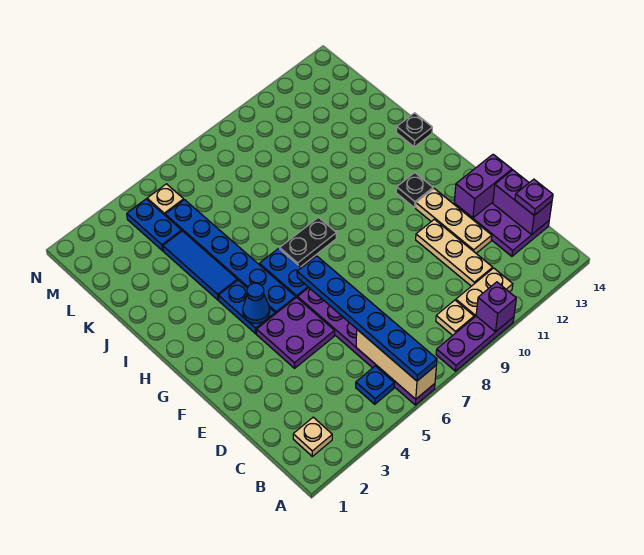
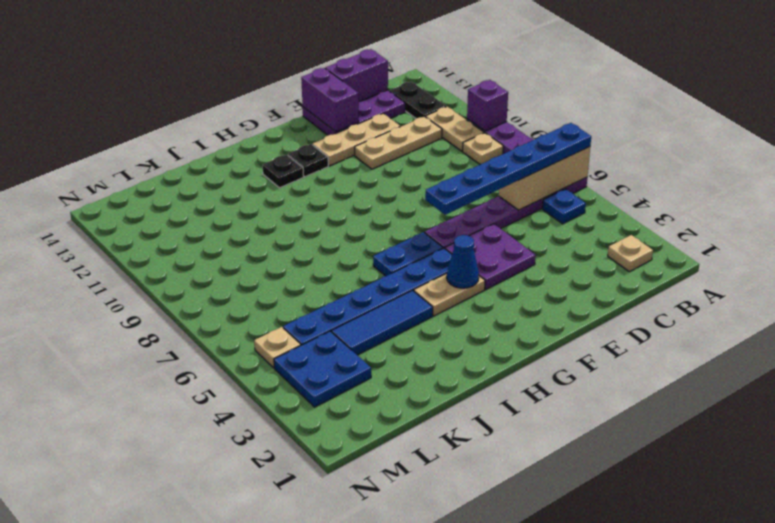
purple plate C14 level 3 -> none
blue plate G4:H4 level 1 -> tan plate G4:H4 level 1
black plate H7:H8 level 1 -> black plate B12:B13 level 1
black plate I14 level 1 -> black plate H12 level 1
blue plate L4:M4 level 1 -> blue plate L3:M4 level 1

